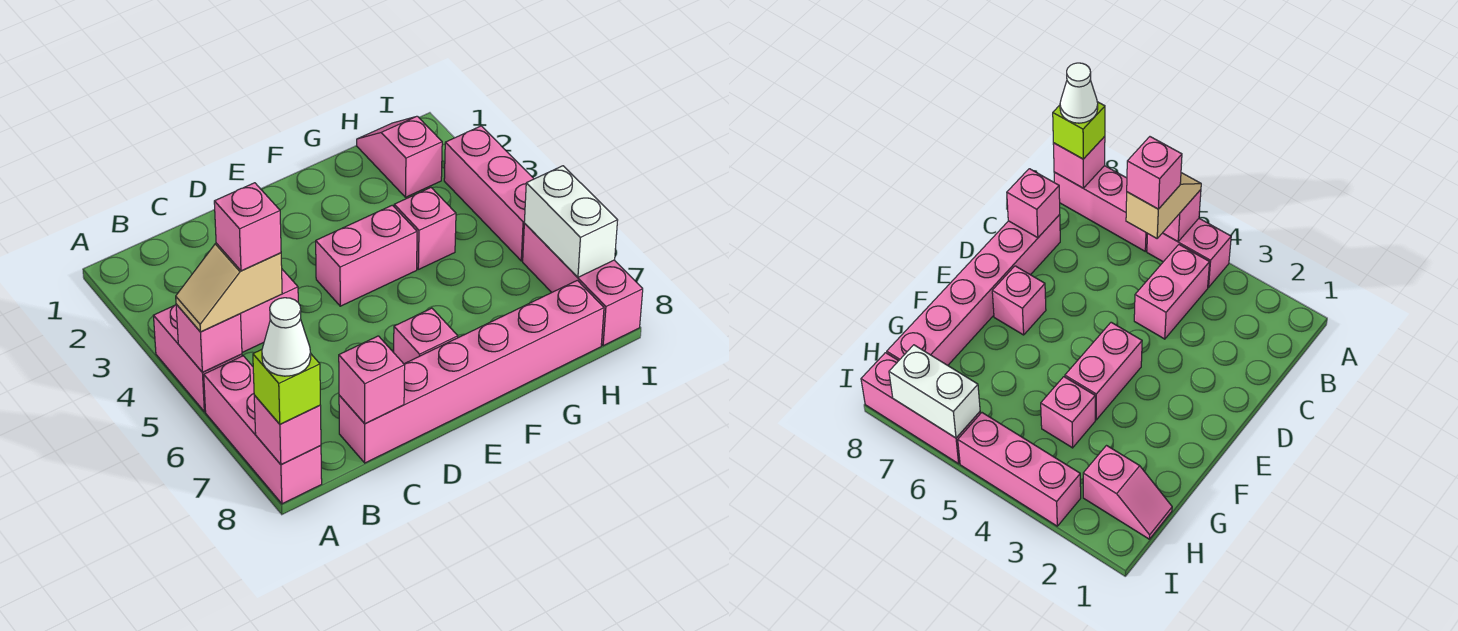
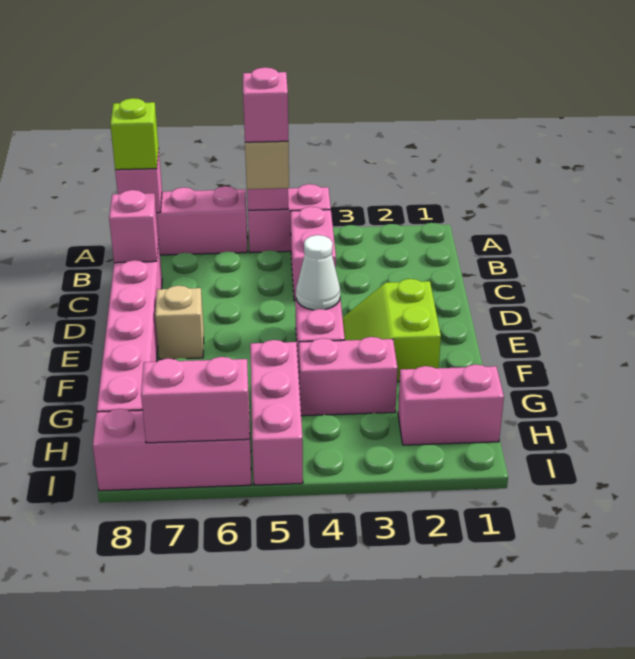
white cone A8 level 4 -> white cone E4 level 2
none -> lime slope E2:F3 level 1 top 2
pink brick E7 level 1 -> tan brick E7 level 1
pink brick G4 level 1 -> pink brick G3:G4 level 1
pink slope H1:H2 level 1 top 2 -> pink brick H1:H2 level 1
pink brick I3:I5 level 1 -> pink brick G5:I5 level 1
white brick I6:I7 level 2 -> pink brick I6:I7 level 2

